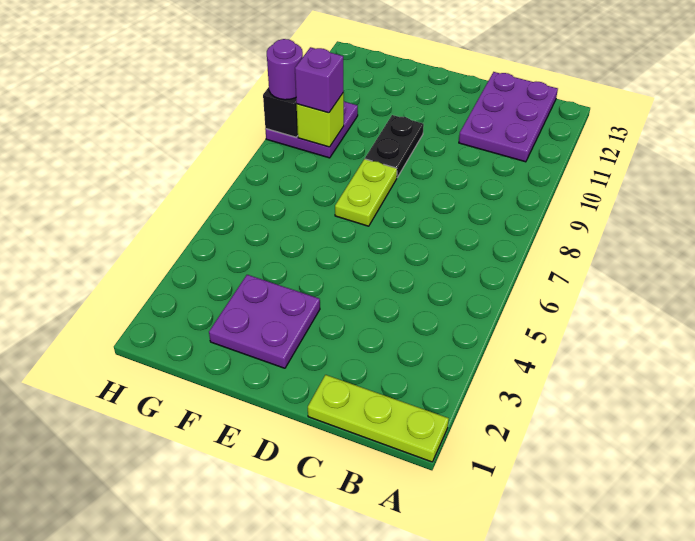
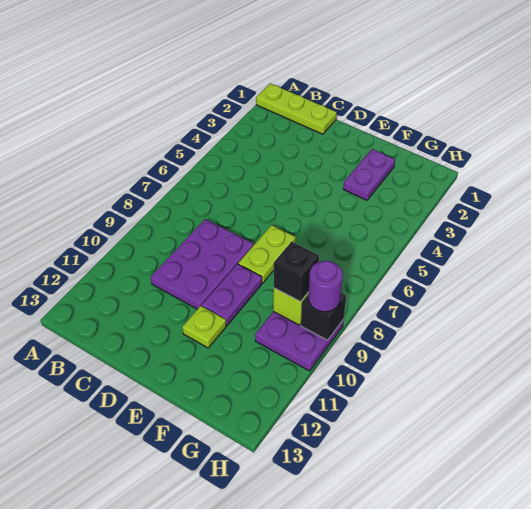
purple plate B11:C13 level 1 -> purple plate C8:D10 level 1
purple plate E2:F3 level 1 -> purple plate F2:F3 level 1
black plate E9:E10 level 1 -> purple plate E9:E10 level 1
none -> lime plate E11 level 1
purple brick G9 level 3 -> black brick G9 level 3

